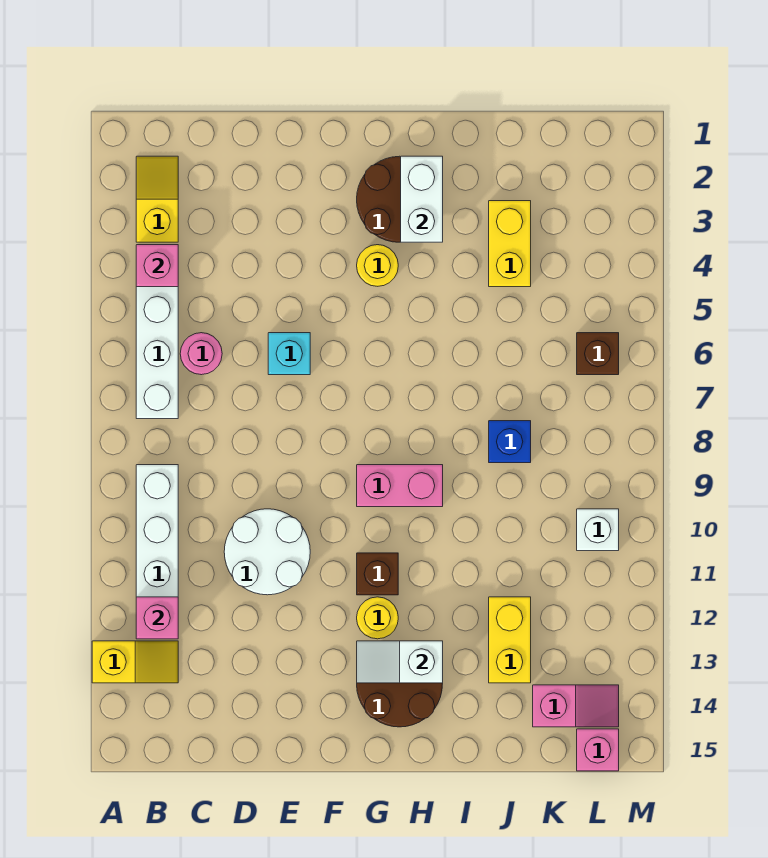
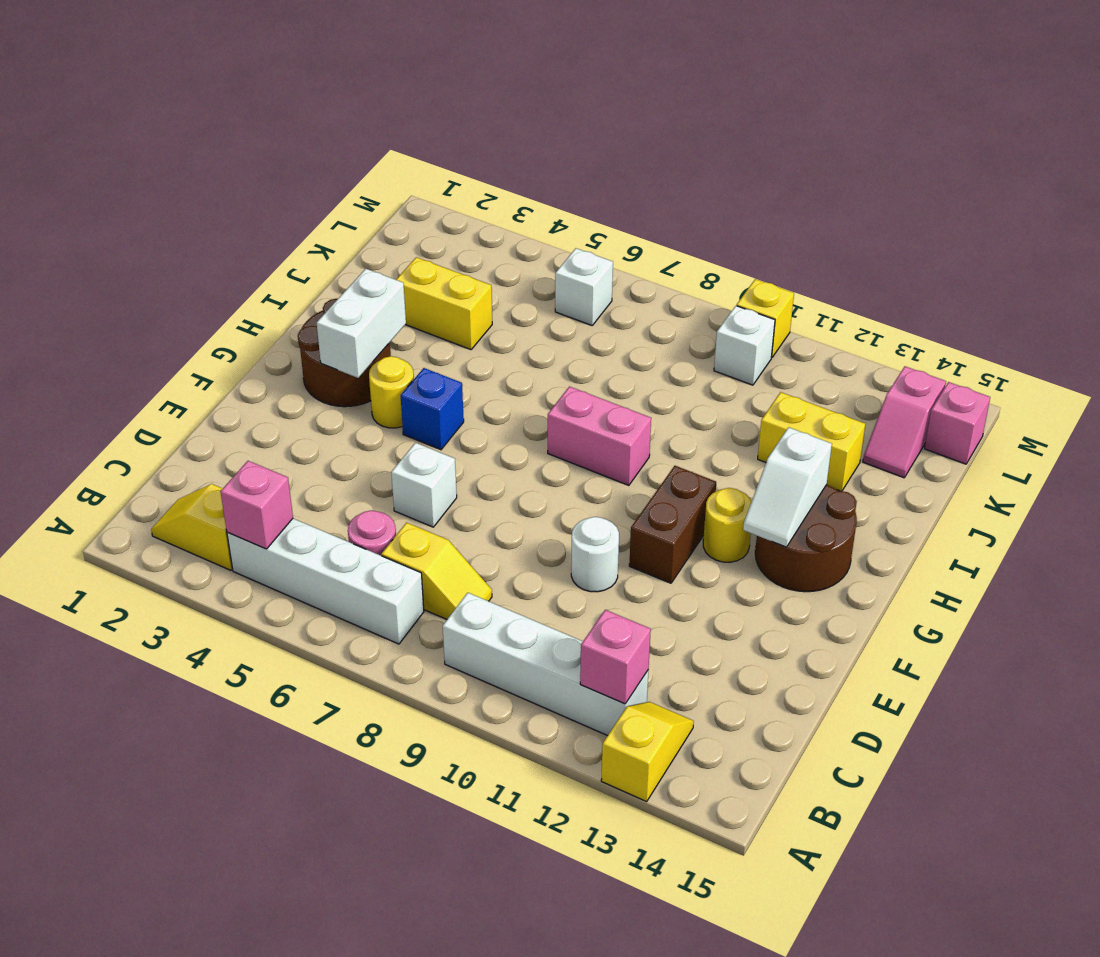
none -> yellow slope C7:C8 level 1 top 7
white round brick D10:E11 level 1 -> white round brick E10 level 1
cyan brick E6 level 1 -> white brick E6 level 1
pink brick G9:H9 level 1 -> pink brick H8:H9 level 1
brown brick G11 level 1 -> brown brick F11:G11 level 1
white brick H2:H3 level 2 -> white brick G3:H3 level 2
blue brick J8 level 1 -> blue brick G5 level 1
pink slope K14:L14 level 1 top K -> pink slope K14:L14 level 1 top L
brown brick L6 level 1 -> white brick L6 level 1
none -> yellow brick M10 level 1

